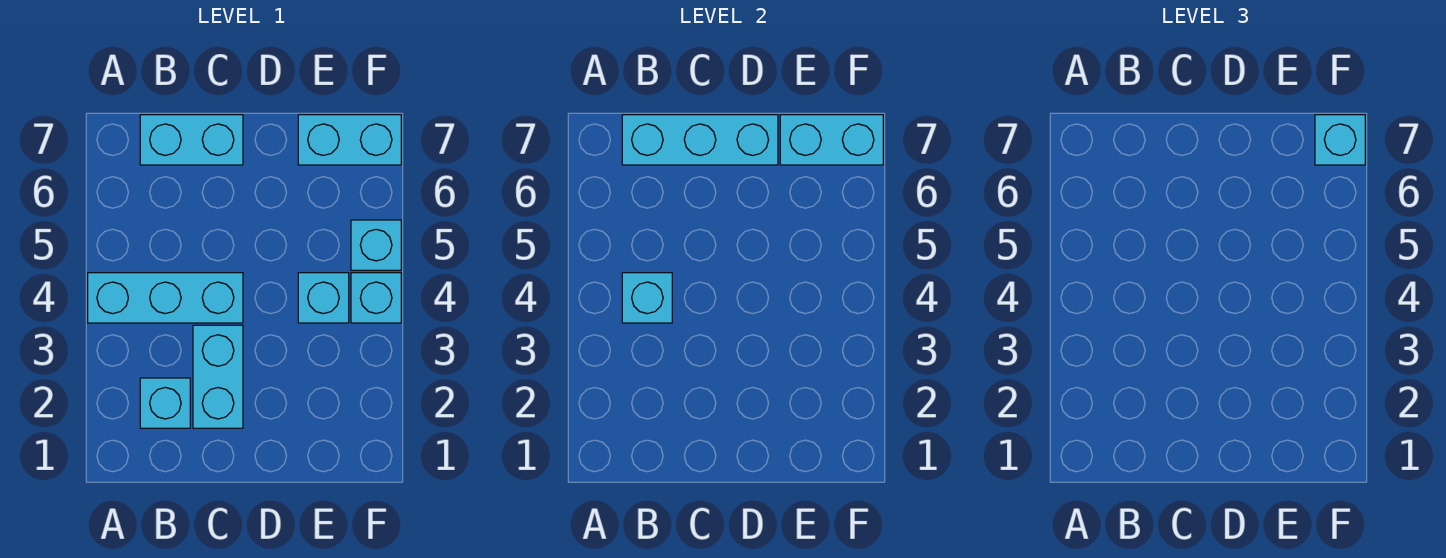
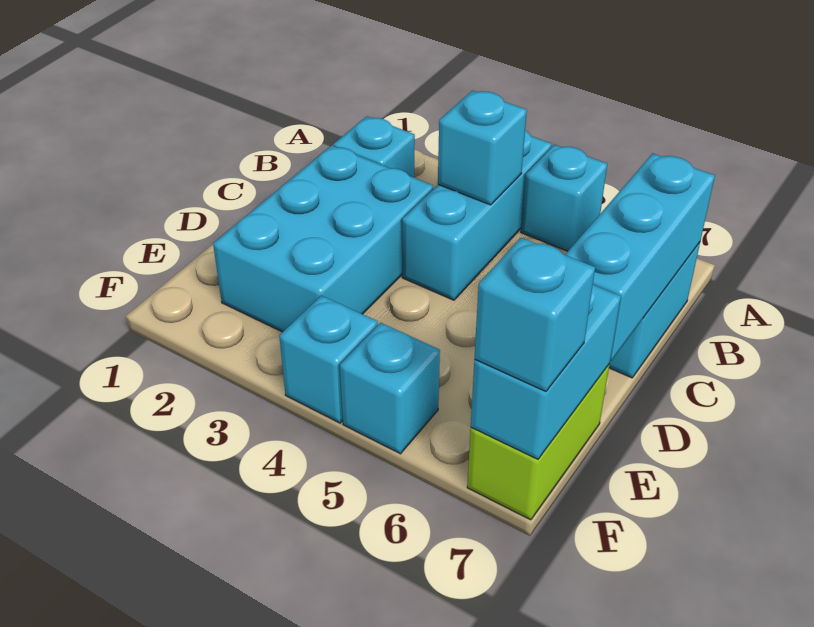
cyan brick C2:C3 level 1 -> cyan brick C2:E3 level 1
cyan brick E4 level 1 -> cyan brick A5 level 1
cyan brick E7:F7 level 1 -> lime brick E7:F7 level 1

